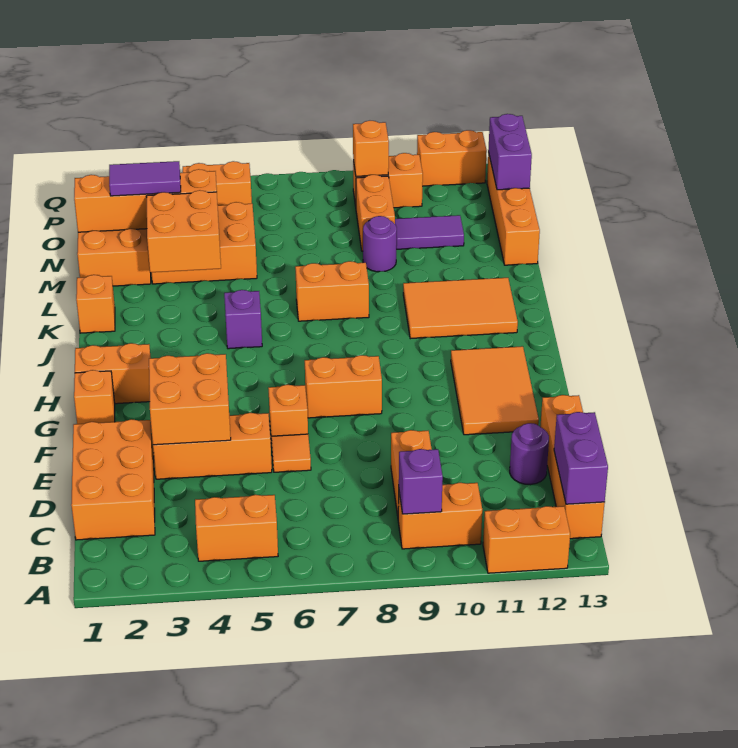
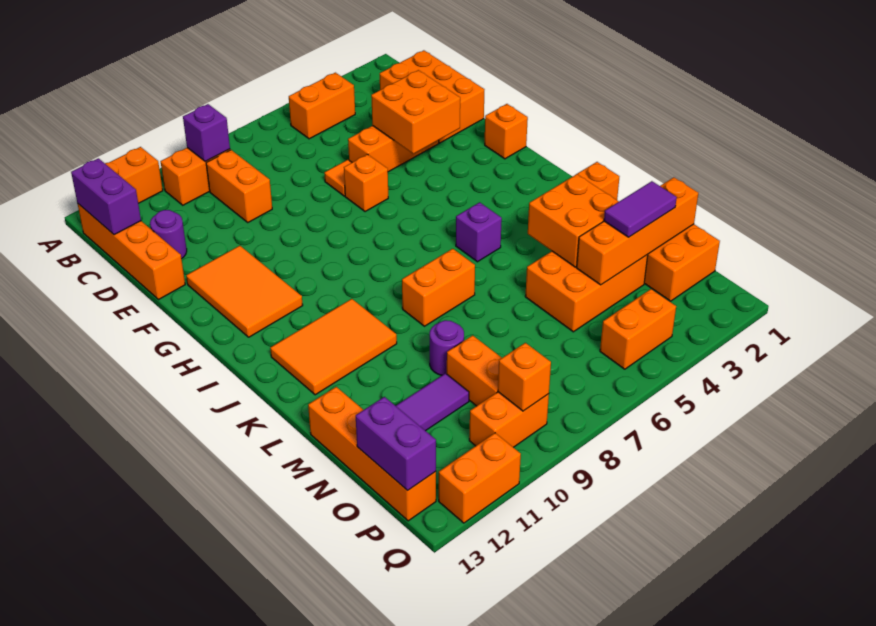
orange brick G7:G8 level 1 -> none
orange brick H1:H2 level 1 -> none

